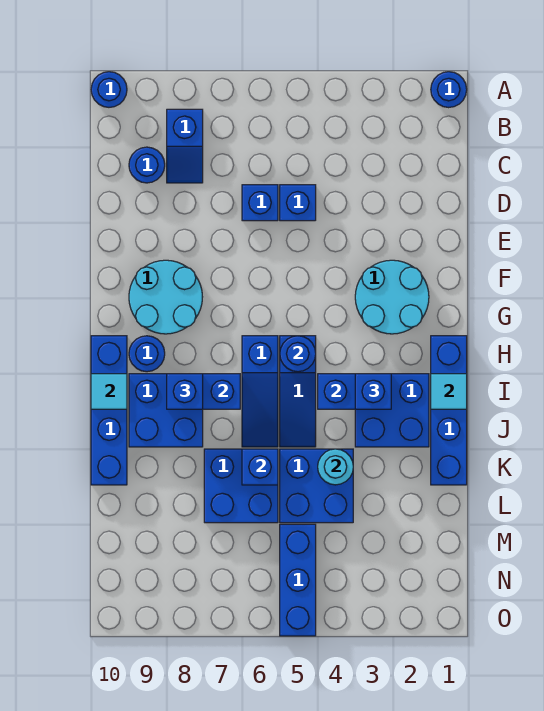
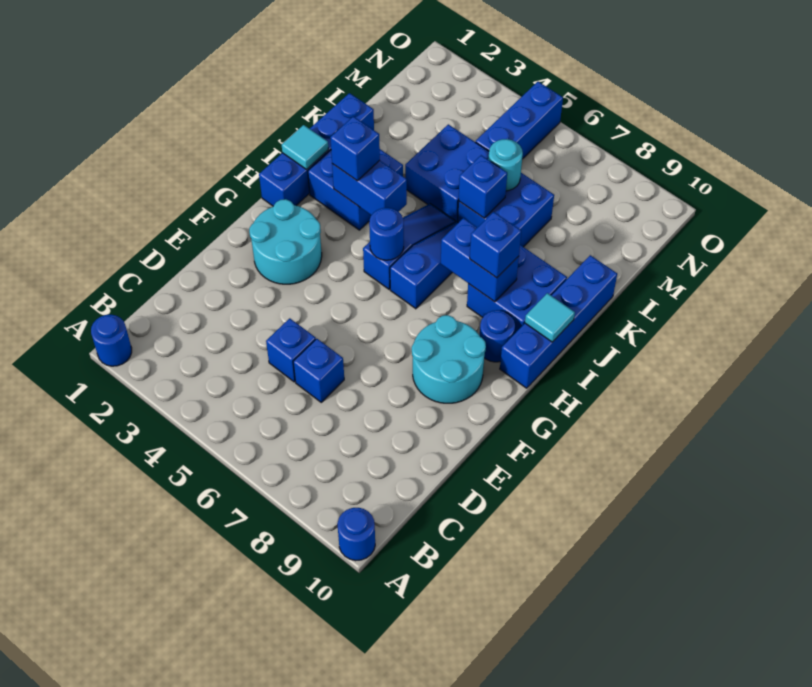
blue slope B8:C8 level 1 top B -> none
blue round brick C9 level 1 -> none
cyan round brick K4 level 2 -> cyan round brick L6 level 2

